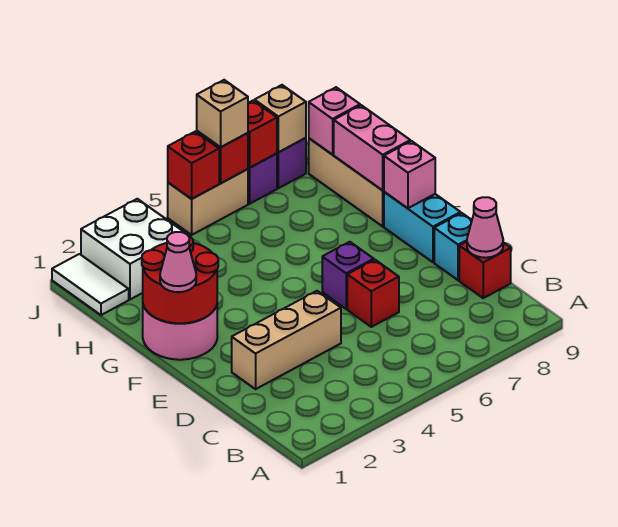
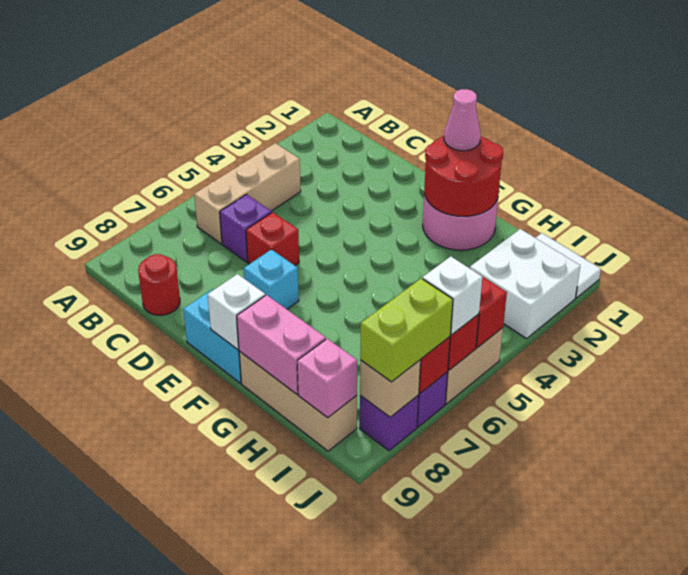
red brick C9 level 1 -> red round brick C9 level 1
pink cone C9 level 2 -> none
tan brick D2:D4 level 1 -> tan brick B4:B6 level 1
cyan brick D9 level 1 -> cyan brick E7 level 1
purple brick E6 level 1 -> purple brick C6 level 1
pink brick F9 level 2 -> white brick F9 level 2
tan brick J6 level 3 -> white brick J6 level 3
none -> lime brick J7:J8 level 3

